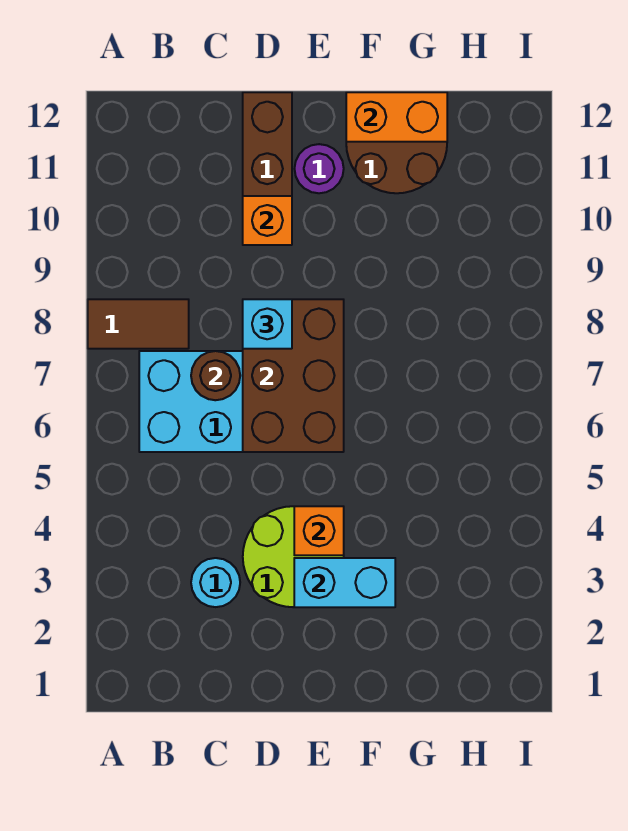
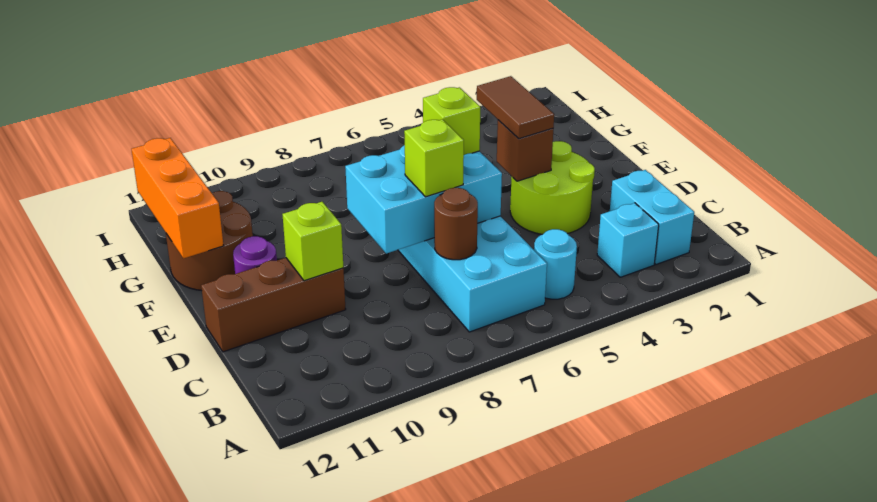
brown tile A8:B8 level 1 -> brown tile E4:F4 level 3
cyan round brick C3 level 1 -> cyan round brick B5 level 1
brown brick D6:E8 level 2 -> cyan brick D6:E8 level 2
none -> lime brick D7 level 3
cyan brick D8 level 3 -> cyan brick B3 level 1
orange brick D10 level 2 -> lime brick D10 level 2
cyan brick E3:F3 level 2 -> cyan brick B2:C2 level 1
orange brick E4 level 2 -> brown brick E4 level 2
none -> lime brick E6 level 3
orange brick F12:G12 level 2 -> orange brick F12:H12 level 2

